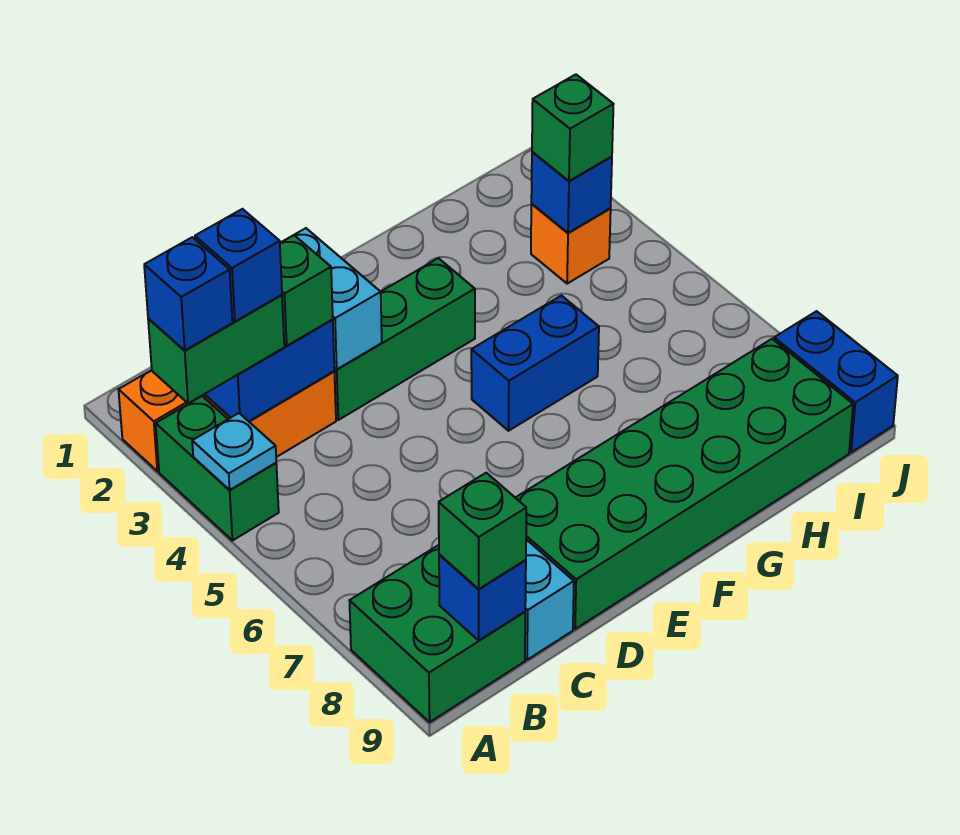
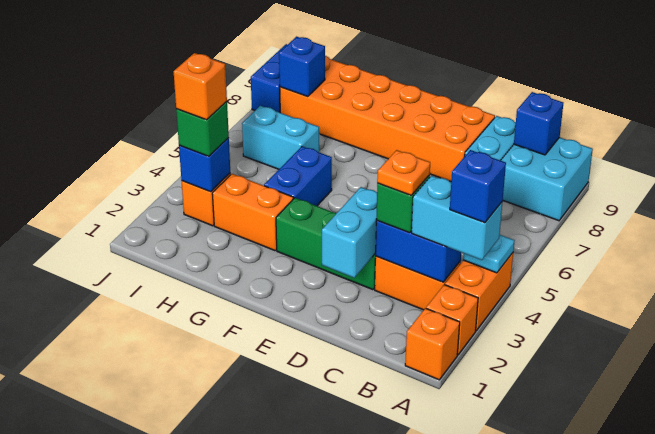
none -> orange brick A1 level 1
green brick A3:A4 level 1 -> orange brick A3:A4 level 1
green brick A3:B3 level 3 -> cyan brick A3:B3 level 3
green brick A8:B9 level 1 -> cyan brick A8:B9 level 1
blue brick B3 level 4 -> blue brick I8 level 2
green brick B9 level 3 -> none
none -> orange plate C3 level 4
green brick D8:I9 level 1 -> orange brick D8:I9 level 1
blue brick F5:G5 level 1 -> blue brick G4:G5 level 1
none -> orange brick G3:H3 level 1
none -> cyan brick H6:I6 level 1
none -> orange brick I3 level 4

